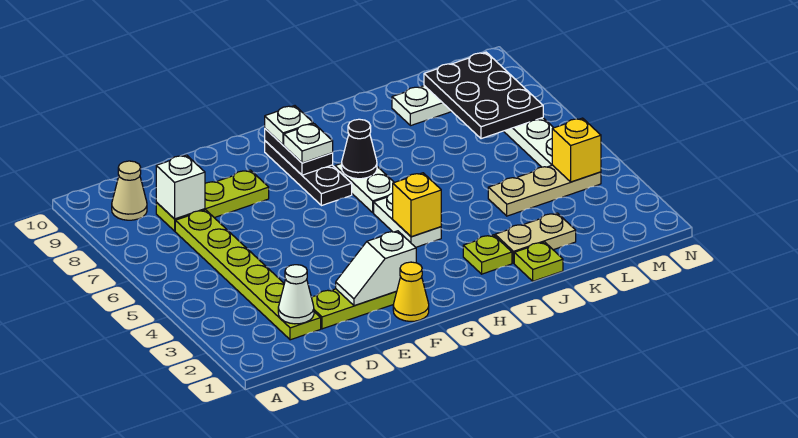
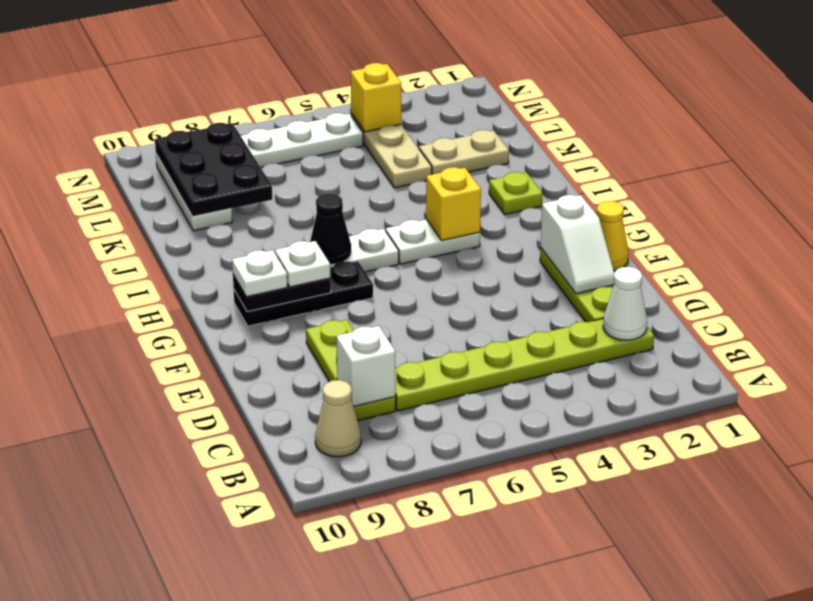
lime plate J1 level 1 -> none
tan plate J2:K2 level 1 -> tan plate K2:K3 level 1
black plate L7:M9 level 2 -> black plate K8:M9 level 2

